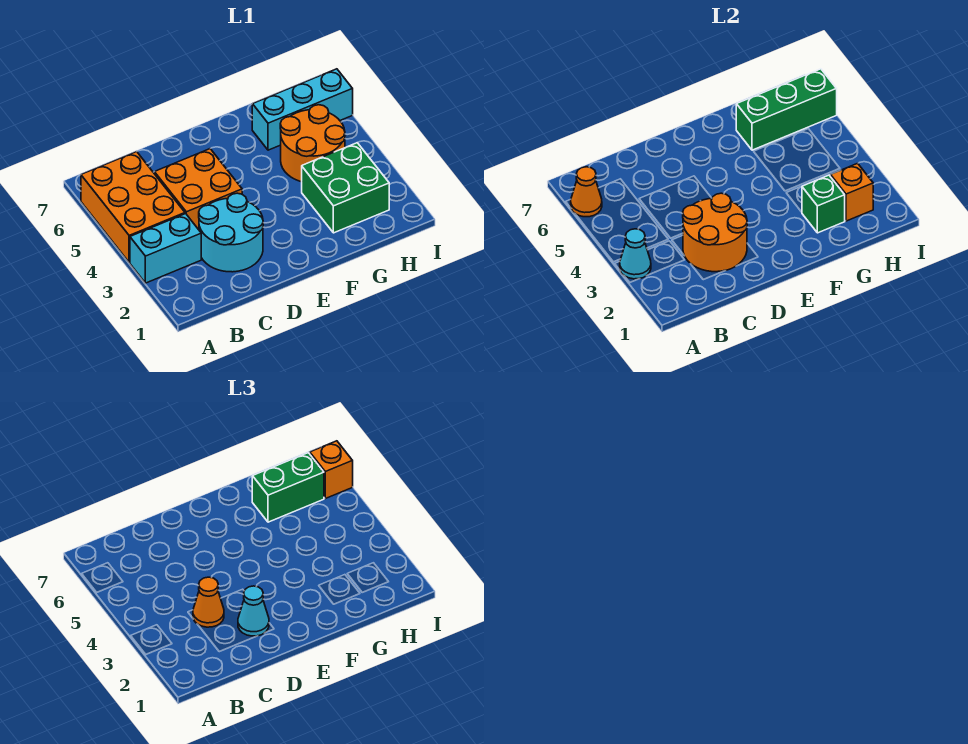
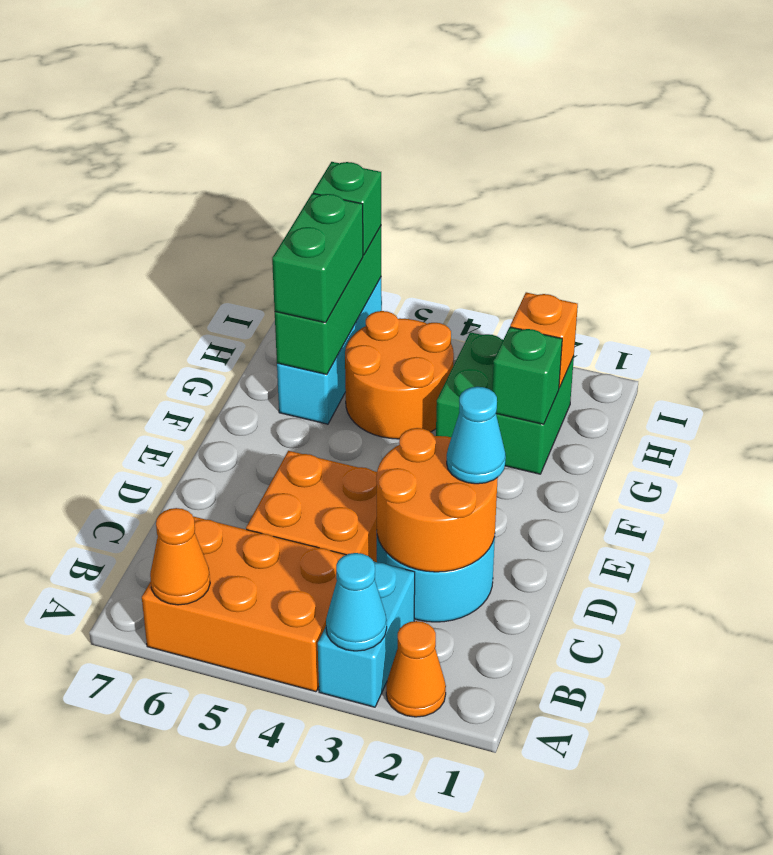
orange cone C3 level 3 -> orange cone A2 level 1
orange brick I6 level 3 -> green brick I6 level 3

